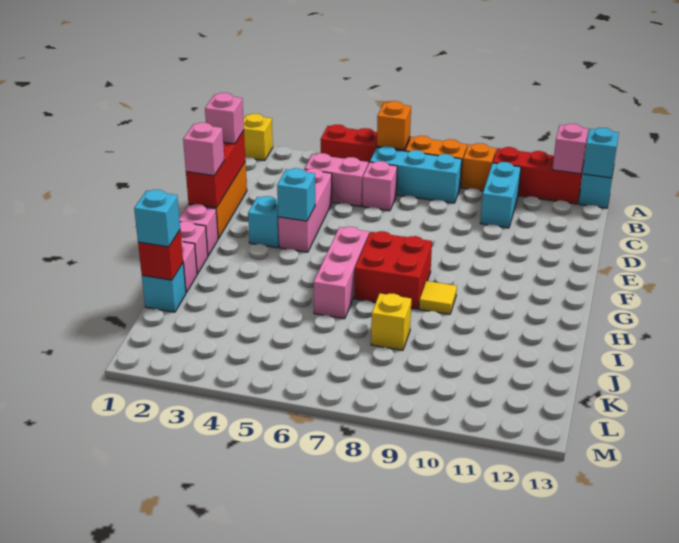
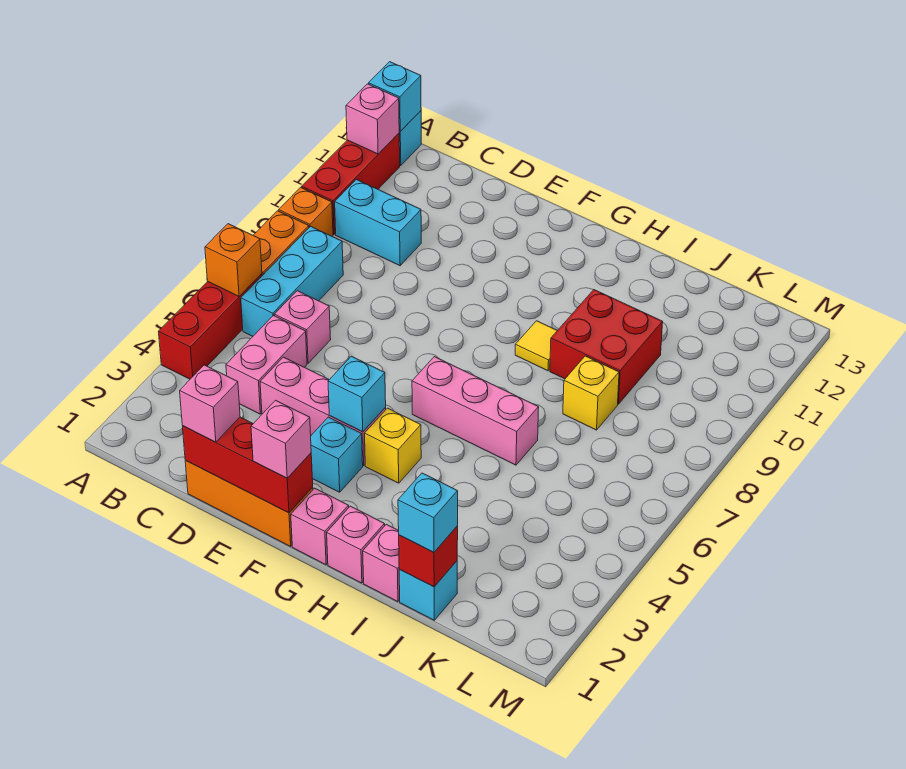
yellow brick A1 level 1 -> yellow brick G4 level 1
red brick G7:H8 level 1 -> red brick I9:J10 level 1

